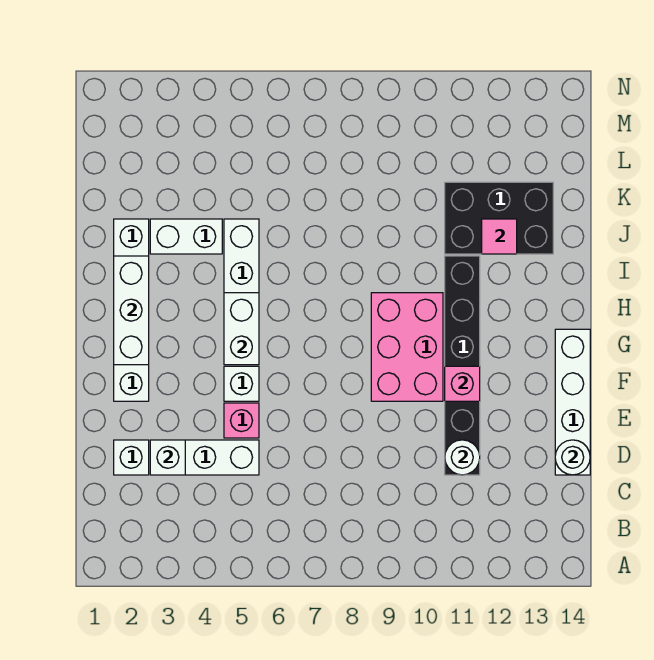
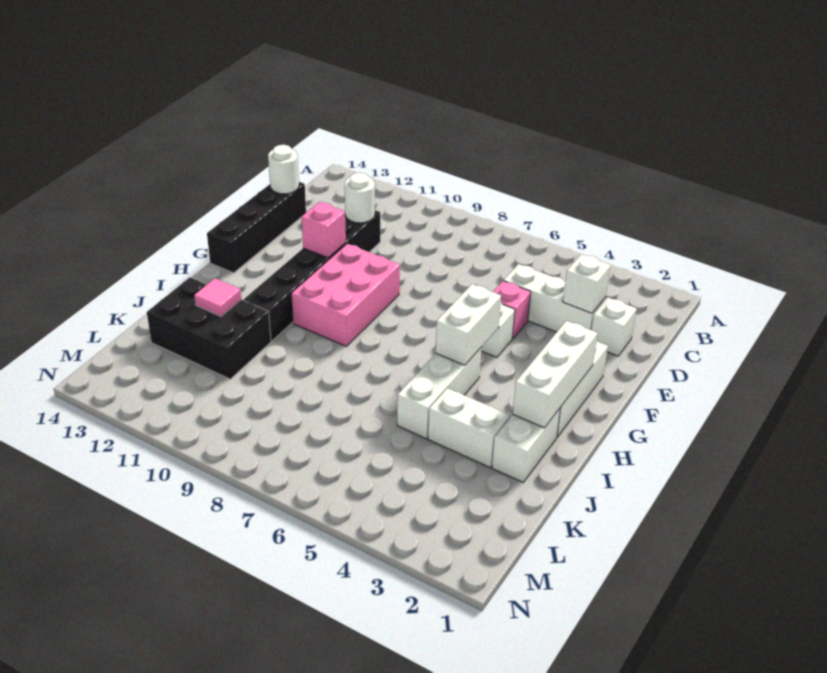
white brick D14:G14 level 1 -> black brick D14:G14 level 1

